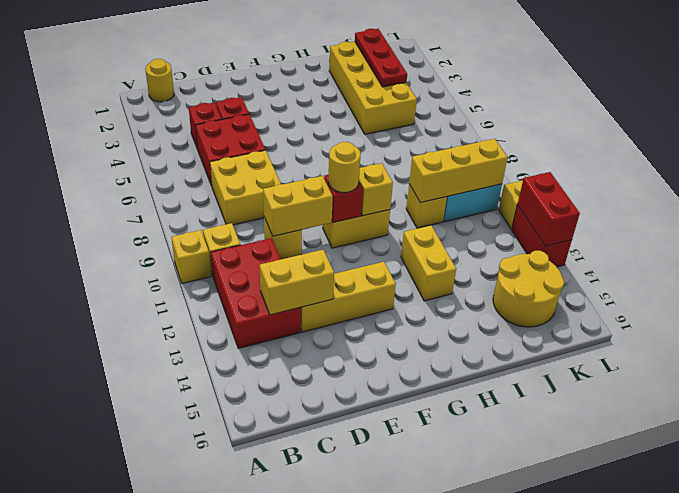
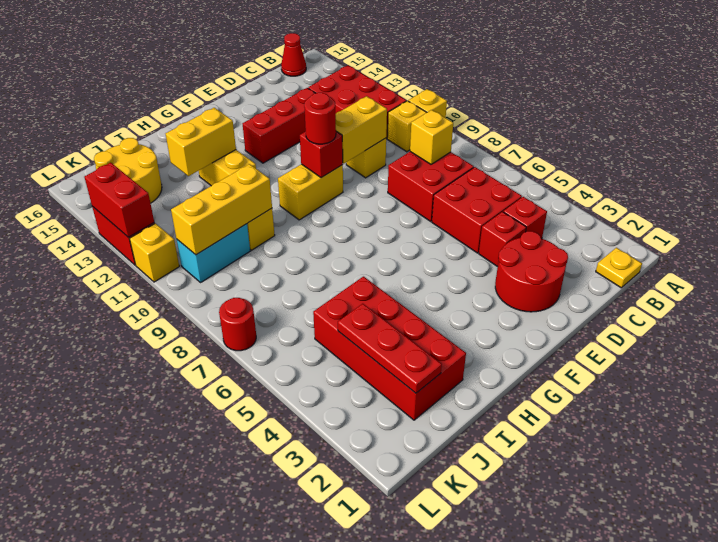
yellow round brick B1 level 1 -> yellow plate B1 level 1
none -> red cone B16 level 1
yellow brick C7:D8 level 1 -> red brick C7:D8 level 1
yellow brick C13:D13 level 2 -> yellow brick H13:I13 level 2
none -> red round brick D2:E3 level 1
yellow brick D13:F13 level 1 -> red brick D13:F13 level 1
yellow round brick F10 level 3 -> red round brick F10 level 3
yellow brick G10 level 2 -> yellow brick C8 level 2
yellow brick I2:J5 level 1 -> red brick I2:J5 level 1
none -> red round brick L7 level 1

